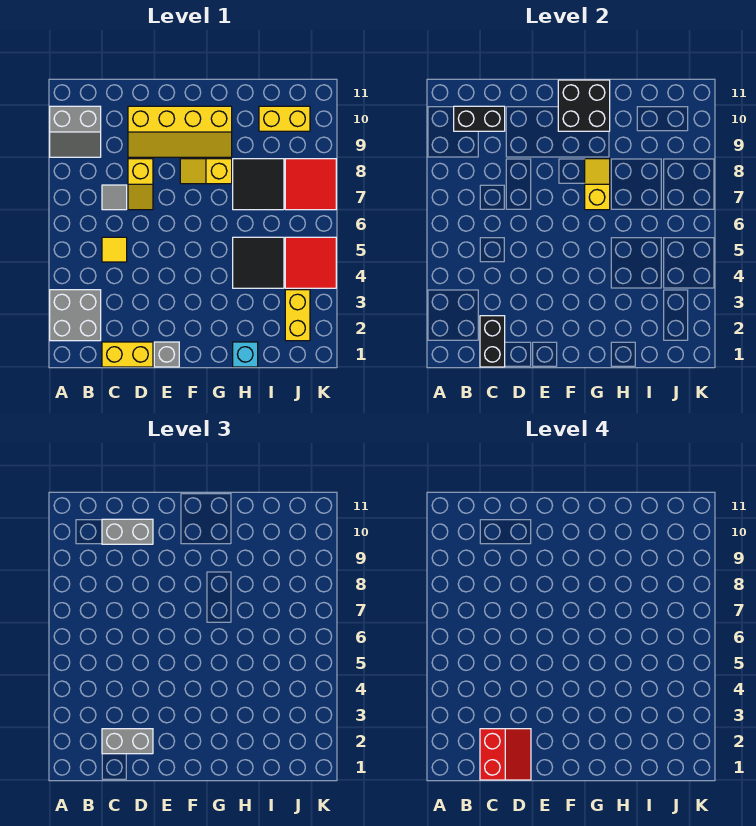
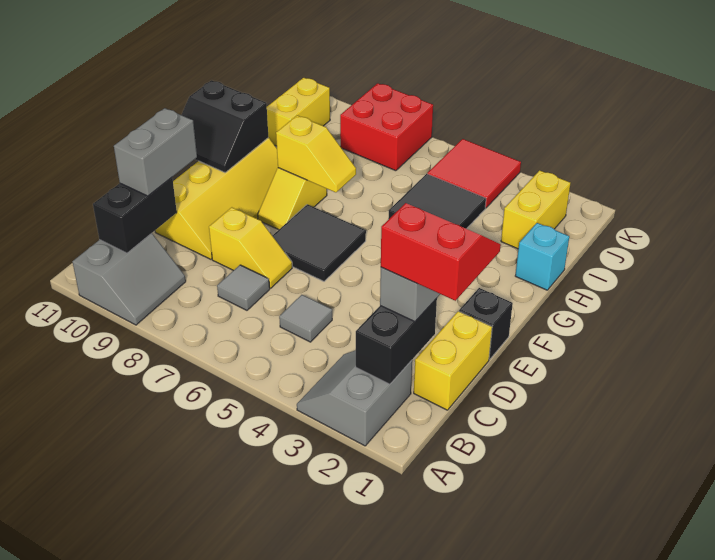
grey brick A2:B3 level 1 -> grey slope A2:B3 level 1 top 2
black brick C1:C2 level 2 -> black brick B2:C2 level 2
yellow tile C5 level 1 -> grey tile C5 level 1
grey brick E1 level 1 -> black brick E1 level 1
black brick F10:G11 level 2 -> black slope F10:G11 level 2 top G
yellow slope G7:G8 level 2 top 7 -> yellow slope G7:G8 level 2 top 8
black tile H7:I8 level 1 -> black tile E6:F7 level 1
yellow brick J2:J3 level 1 -> yellow brick I2:J2 level 1
red tile J7:K8 level 1 -> red brick J7:K8 level 1

